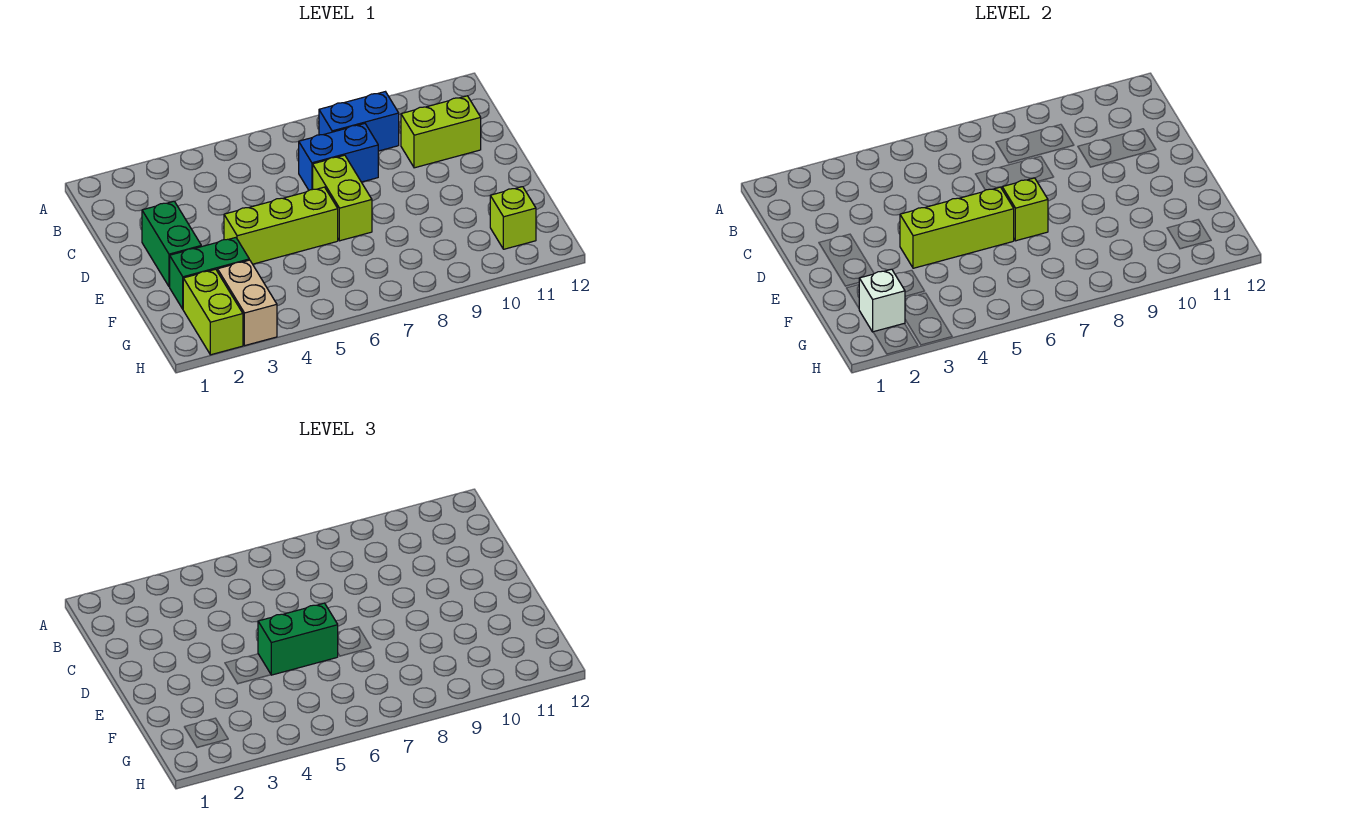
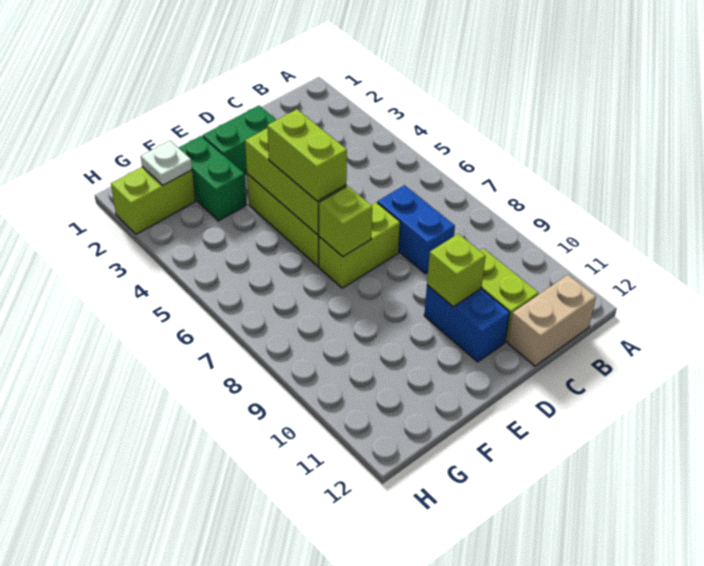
blue brick B8:B9 level 1 -> blue brick D10:D11 level 1
green brick E5:E6 level 3 -> lime brick E5:E6 level 3
white brick G2 level 2 -> white plate G2 level 2
tan brick G3:H3 level 1 -> tan brick B12:C12 level 1
lime brick G11 level 1 -> lime brick D10 level 2

